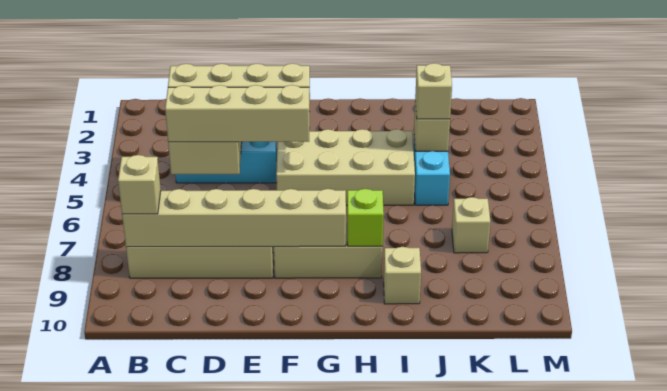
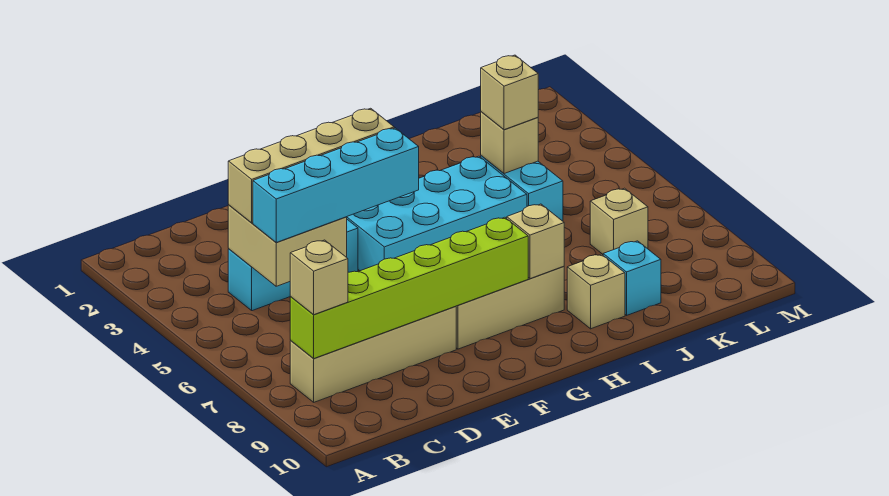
tan brick B8:G8 level 2 -> lime brick B8:G8 level 2
tan brick C5:F5 level 3 -> cyan brick C5:F5 level 3
tan brick F4:I5 level 1 -> cyan brick F4:I5 level 1
lime brick H8 level 2 -> tan brick H8 level 2
none -> cyan brick J9 level 1

